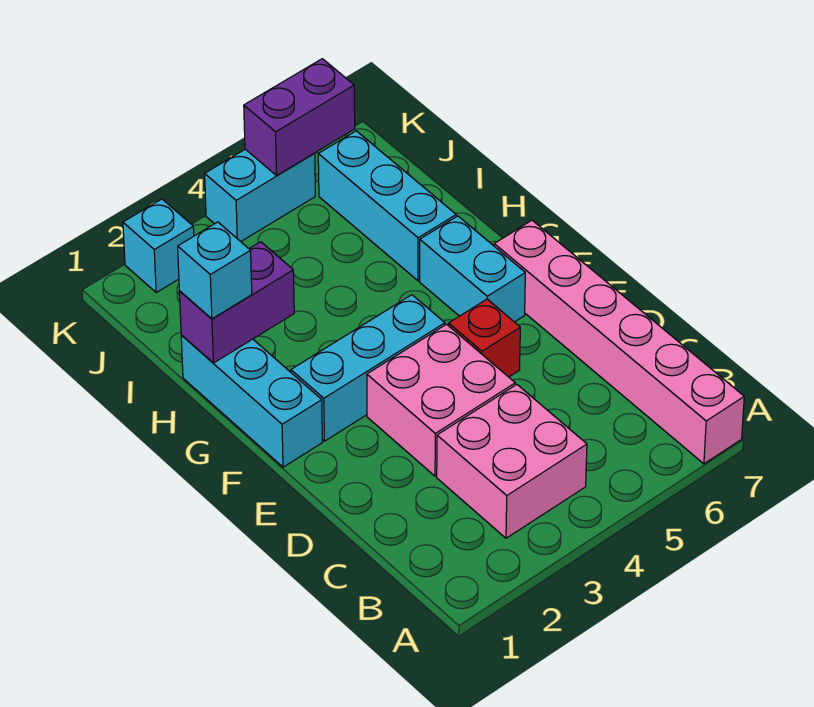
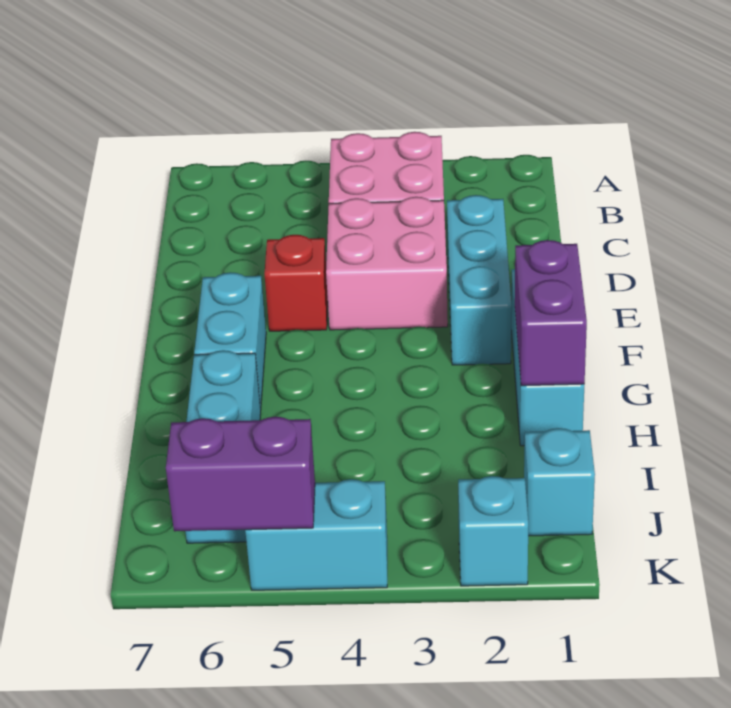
pink brick A7:F7 level 1 -> none
cyan brick F2:F4 level 1 -> cyan brick D2:F2 level 1
purple brick H1:H2 level 2 -> purple brick G1:H1 level 2
cyan brick H1 level 3 -> cyan brick J1 level 1

